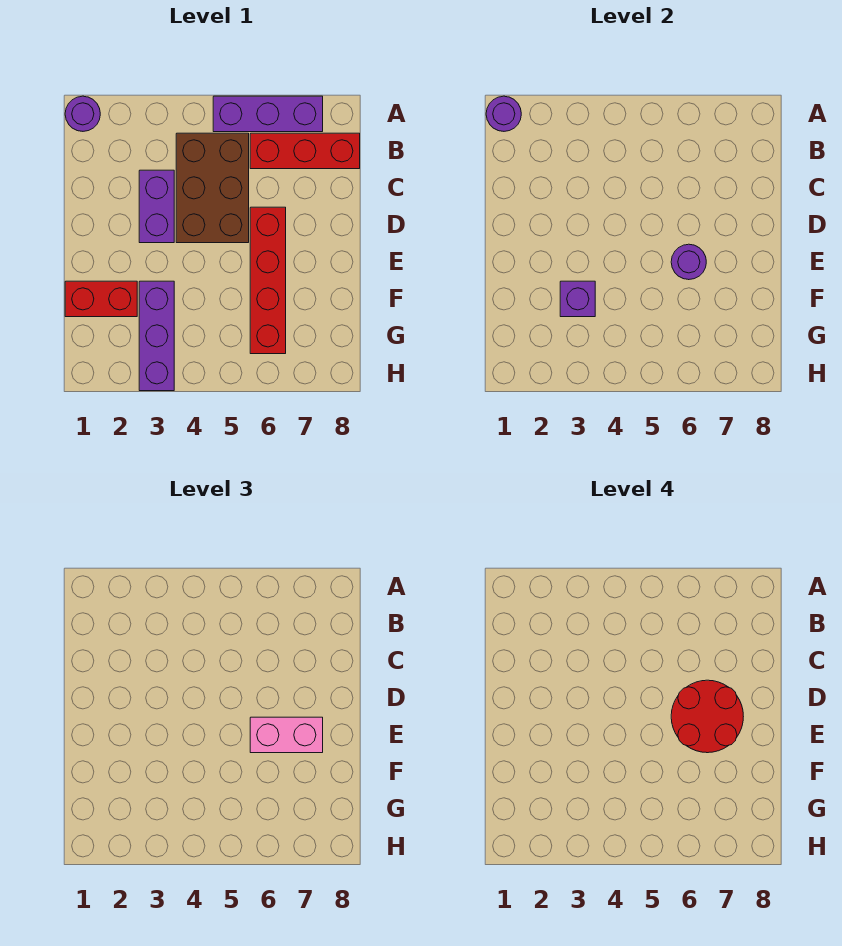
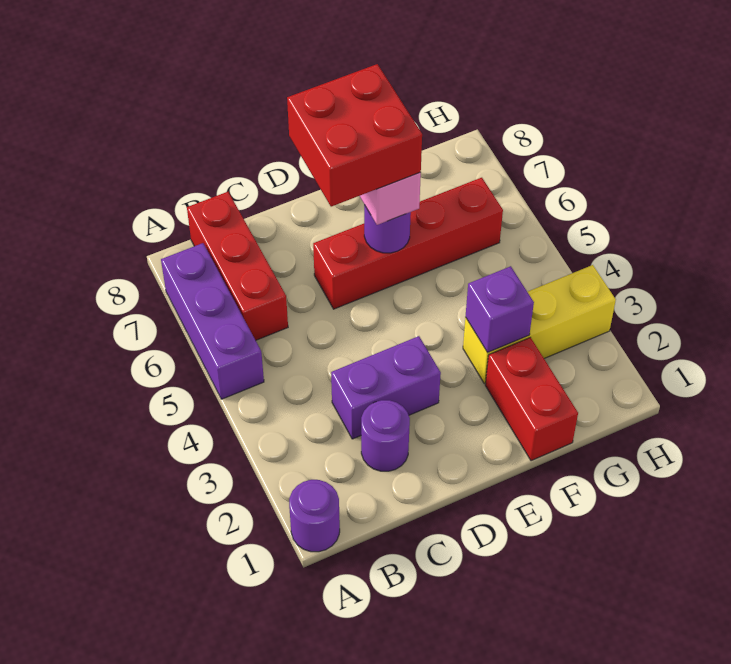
purple round brick A1 level 2 -> purple round brick C2 level 1
brown brick B4:D5 level 1 -> none
red round brick D6:E7 level 4 -> red brick D6:E7 level 4
purple brick F3:H3 level 1 -> yellow brick F3:H3 level 1

